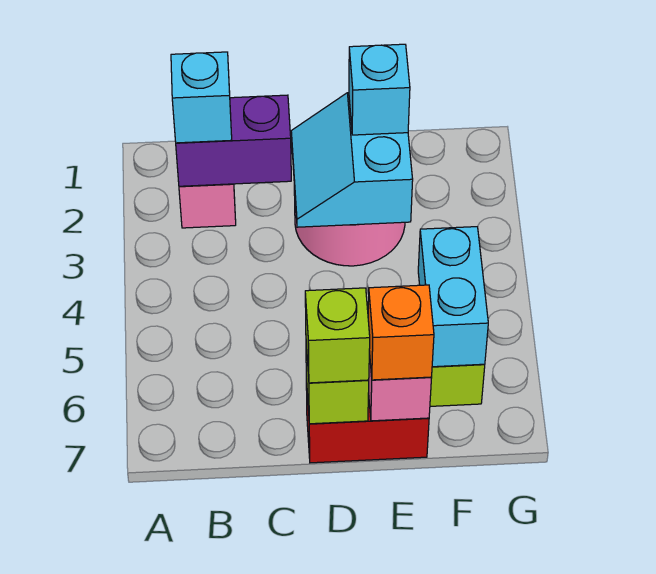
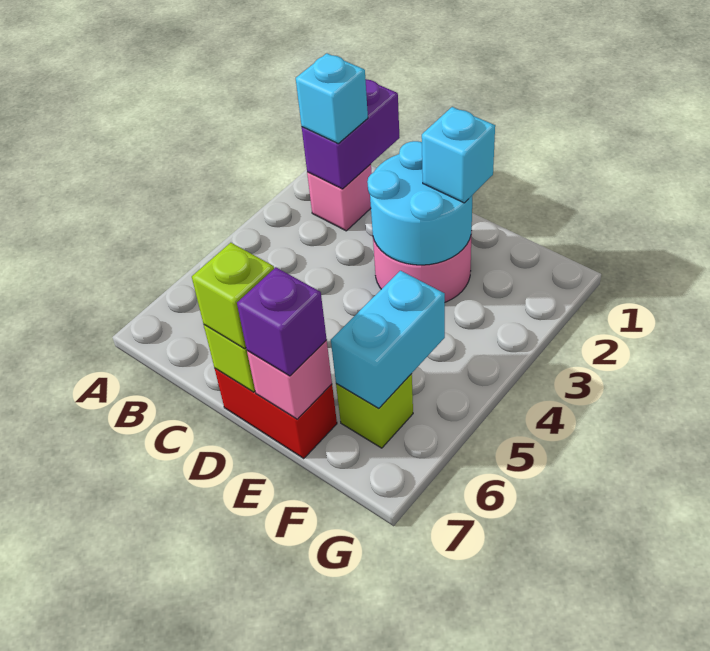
purple brick B2:C2 level 2 -> purple brick B1:B2 level 2
cyan slope D2:E3 level 2 top E -> cyan round brick D2:E3 level 2
orange brick E7 level 3 -> purple brick E7 level 3

